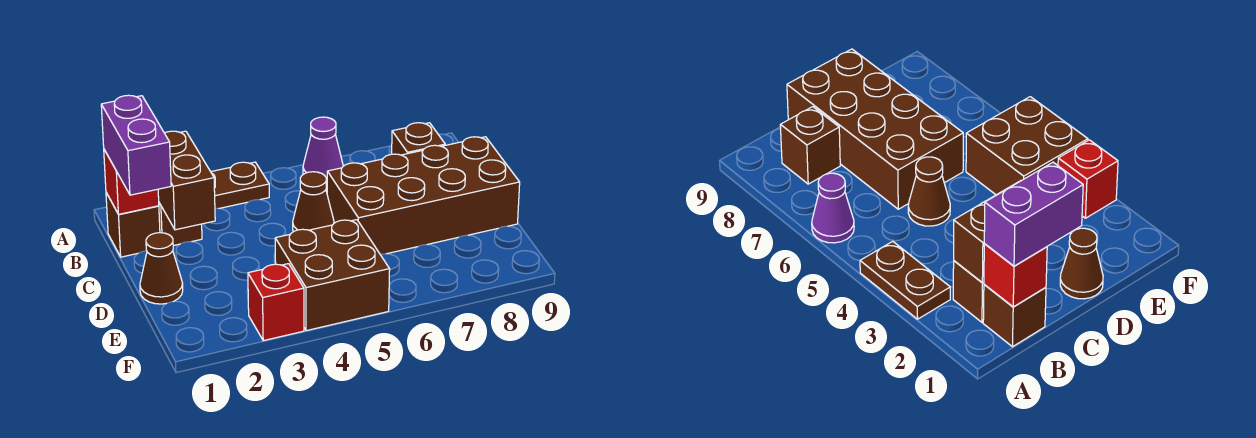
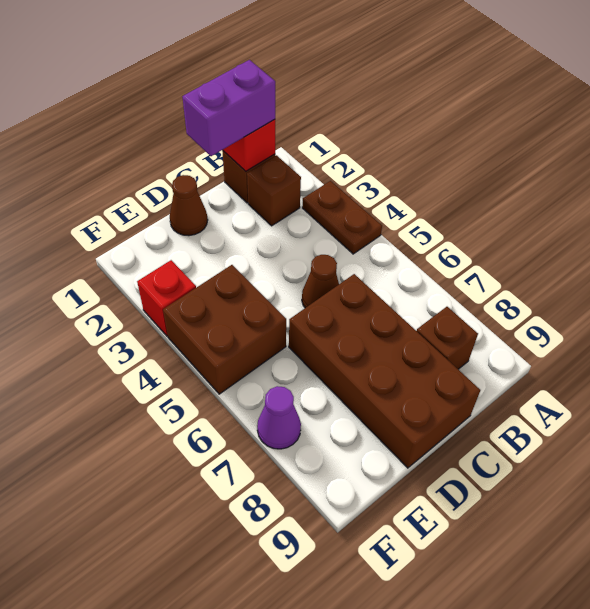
purple cone A6 level 1 -> purple cone F7 level 1
brown brick B2:C2 level 2 -> none

